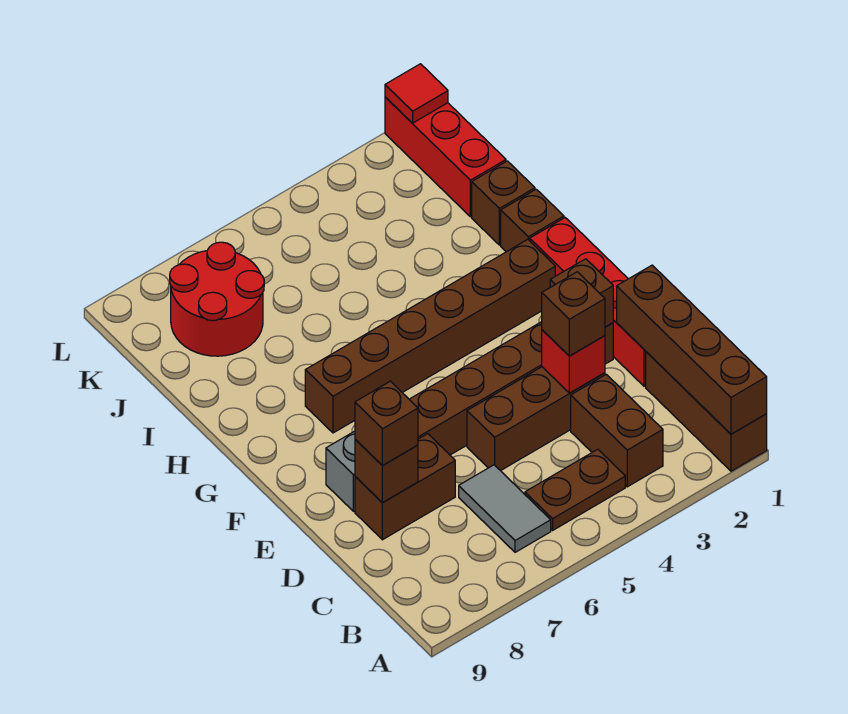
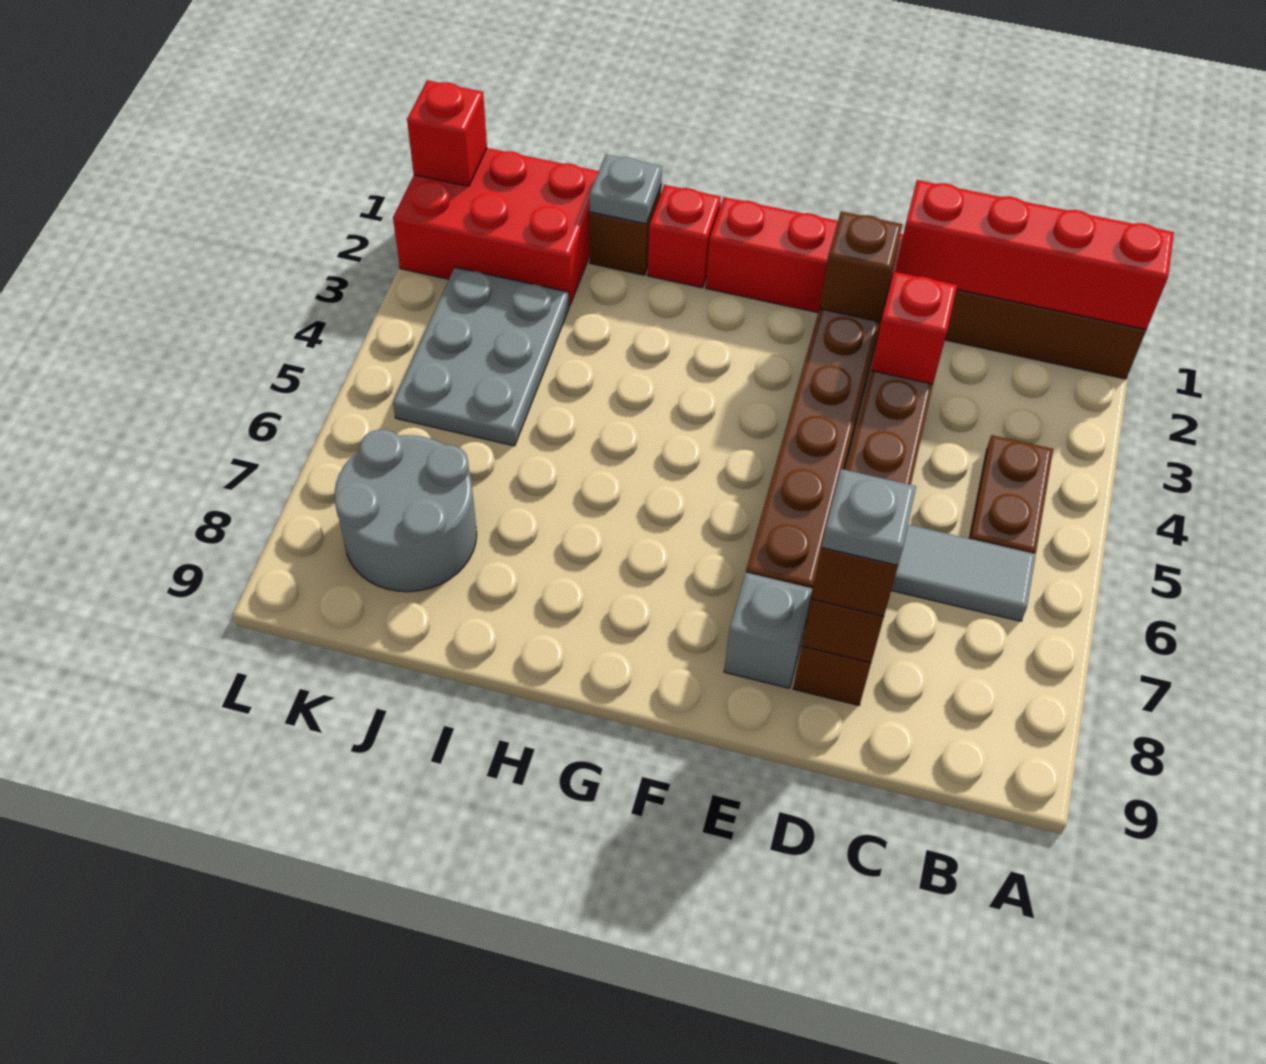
brown brick A1:D1 level 2 -> red brick A1:D1 level 2
brown brick B3:C3 level 1 -> none
brown brick D3 level 3 -> none
none -> grey plate D8 level 4
brown brick G2:G7 level 1 -> none
brown brick H1 level 1 -> red brick H1 level 1
none -> grey plate I1 level 2
red brick J1:L1 level 1 -> red brick J1:L2 level 1
none -> grey plate J3:K5 level 1
red round brick J7:K8 level 1 -> grey round brick J7:K8 level 1
red tile L1 level 2 -> red brick L1 level 2

